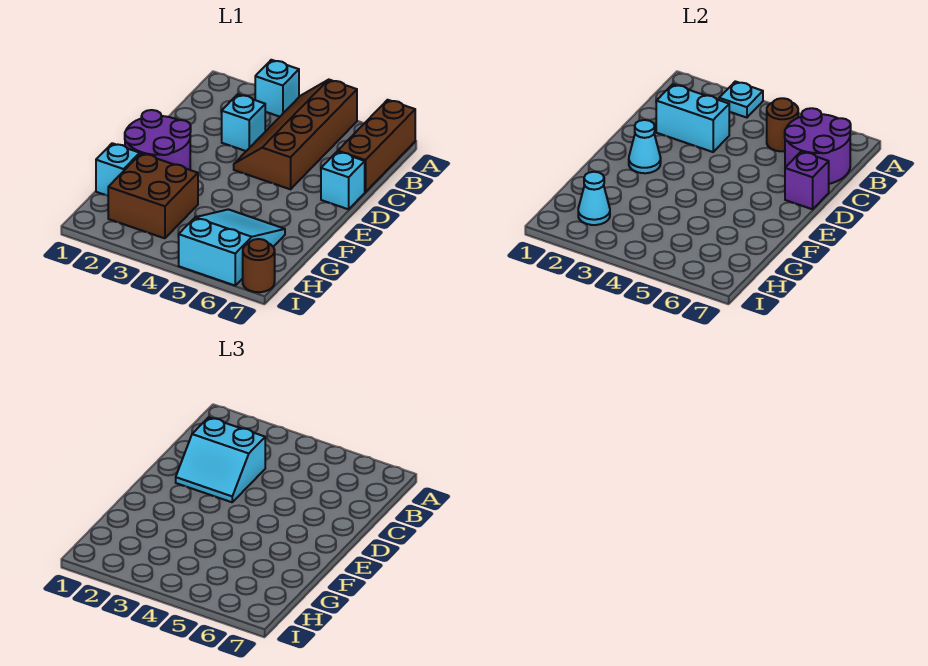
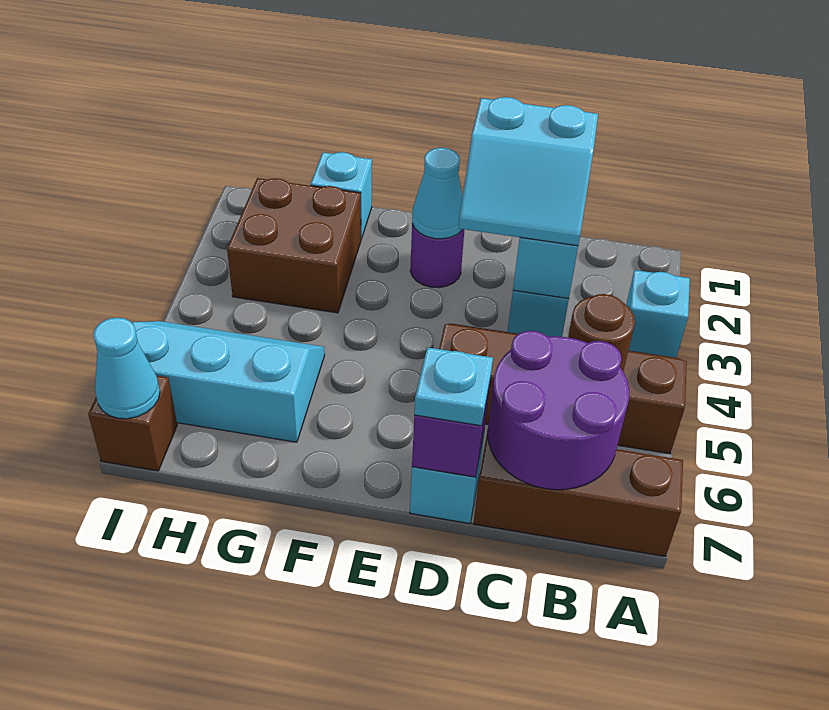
cyan plate A3 level 2 -> cyan plate D7 level 3
cyan slope C2:D3 level 3 top C -> cyan slope C2:D3 level 3 top 2
purple round brick E1:F2 level 1 -> purple round brick E2 level 1
cyan slope G5:I6 level 1 top I -> cyan slope G5:I6 level 1 top 6
cyan cone H2 level 2 -> cyan cone I7 level 2
brown round brick I7 level 1 -> brown brick I7 level 1

